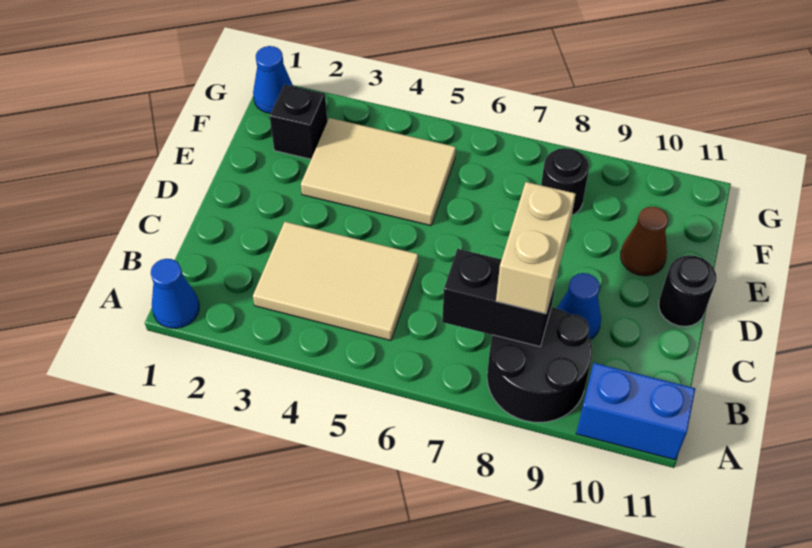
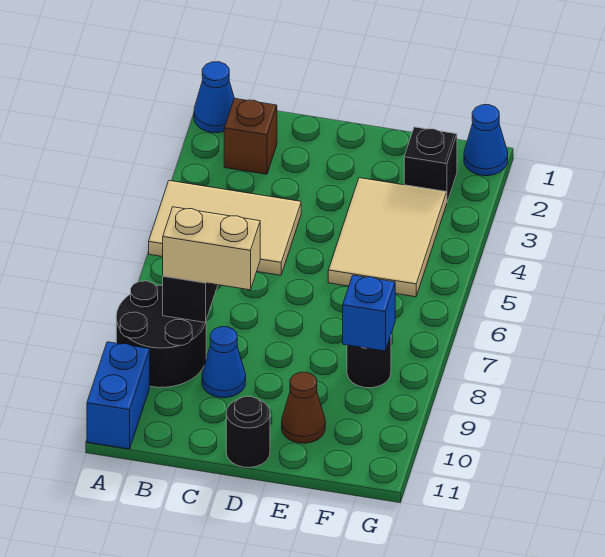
none -> brown brick B2 level 1
tan tile B3:C5 level 1 -> tan tile A4:C5 level 1
none -> blue brick F8 level 2

